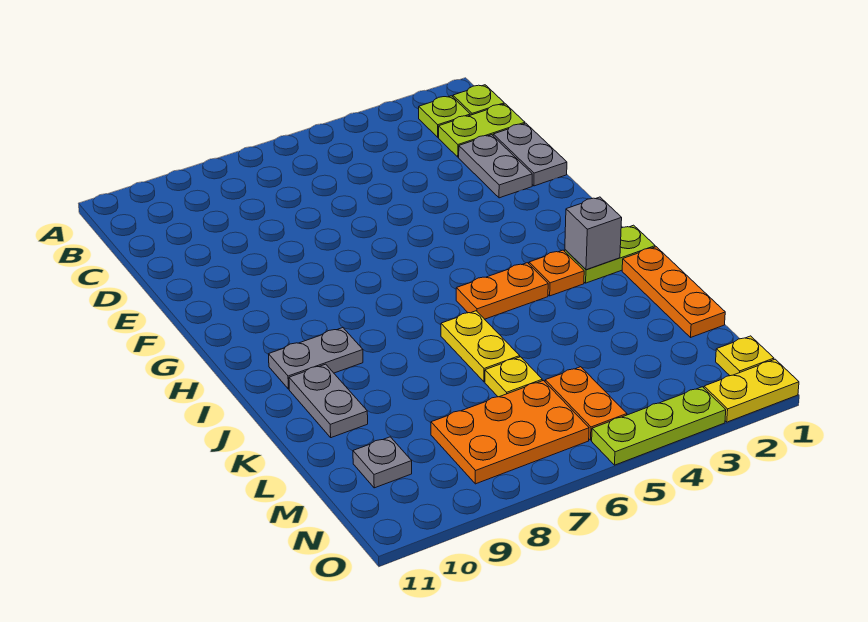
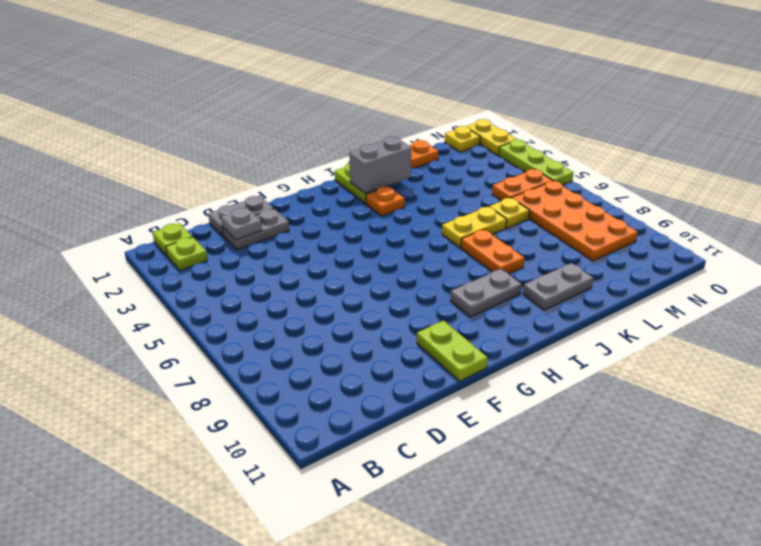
lime plate C1:C2 level 1 -> lime plate F10:F11 level 1
grey brick I2 level 2 -> grey brick I2:J2 level 2
orange plate I4:I5 level 1 -> orange plate J7:J8 level 1
grey plate I9:I10 level 1 -> grey plate H9:I9 level 1
orange plate M6:N8 level 1 -> orange plate M6:N9 level 1
grey plate M10 level 1 -> grey plate D2 level 2

